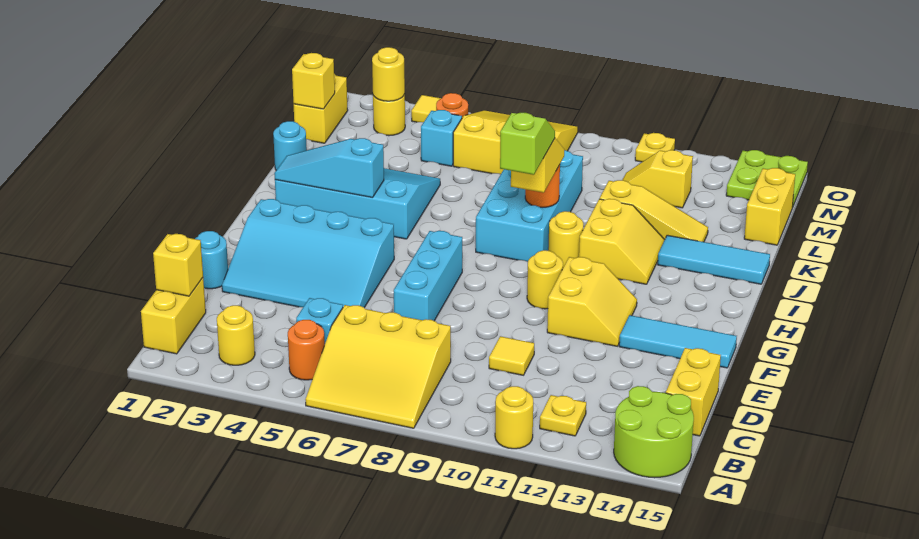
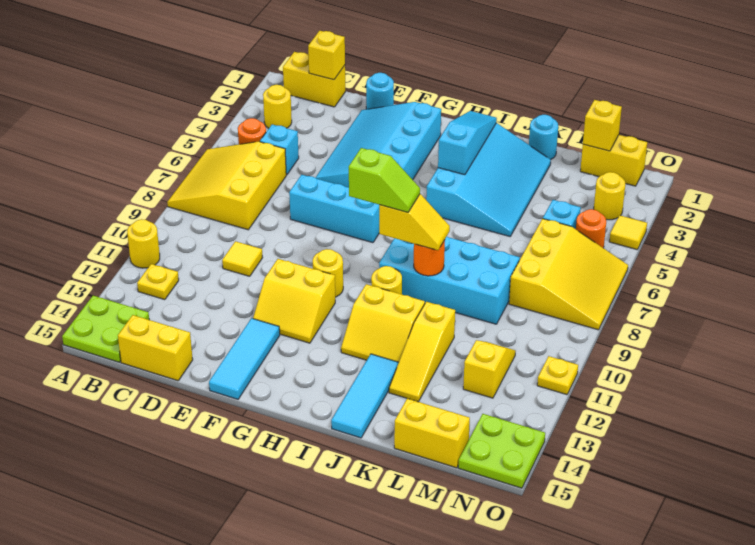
lime round brick A14:B15 level 1 -> lime plate A14:B15 level 1
yellow round brick N3 level 2 -> none

